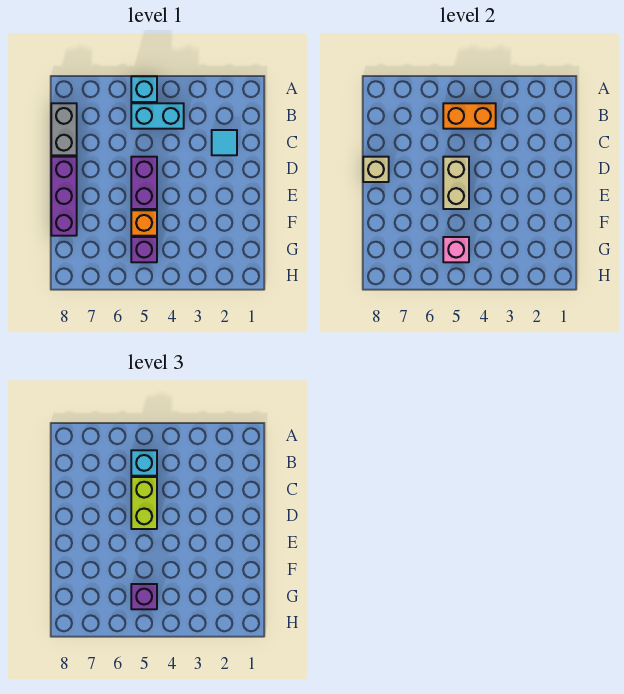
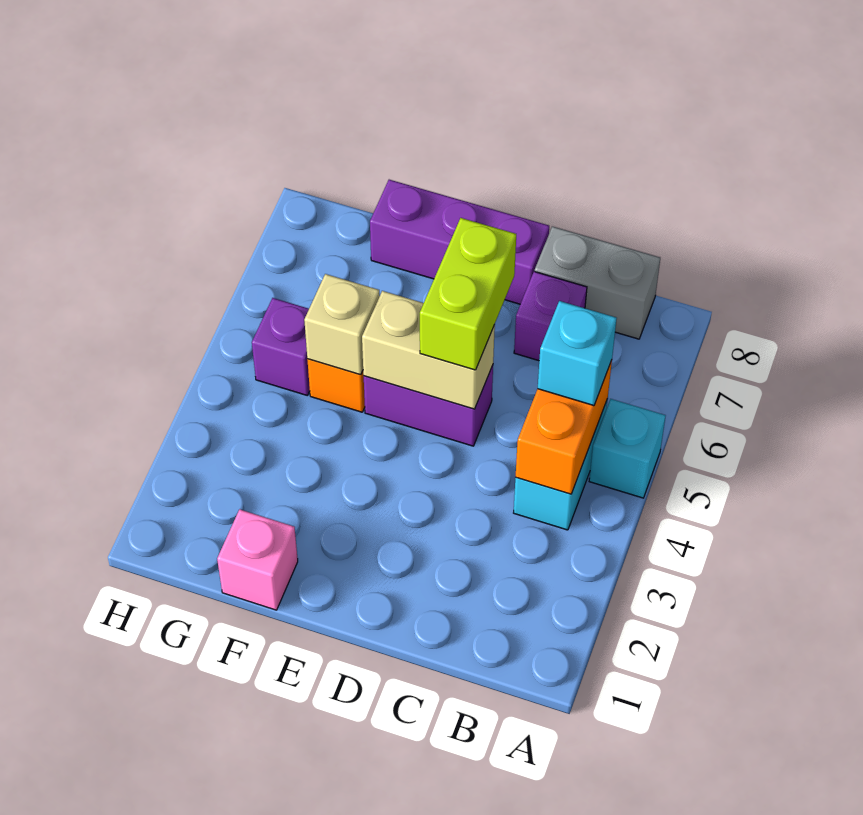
cyan tile C2 level 1 -> none
lime brick C5:D5 level 3 -> lime brick D5:D6 level 3
tan brick D8 level 2 -> tan brick F5 level 2
pink brick G5 level 2 -> pink brick F1 level 1
purple brick G5 level 3 -> purple brick C7 level 1

